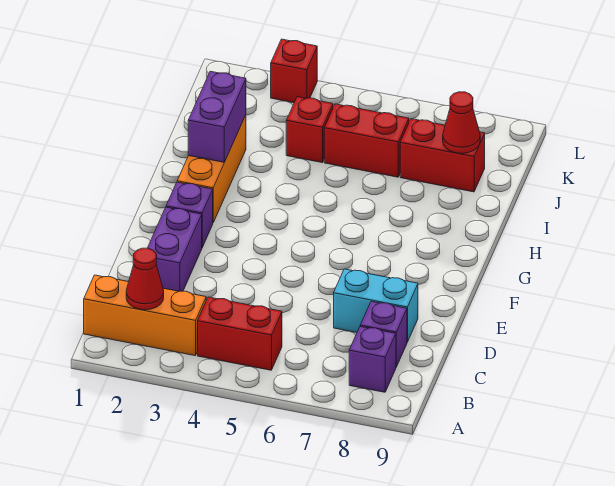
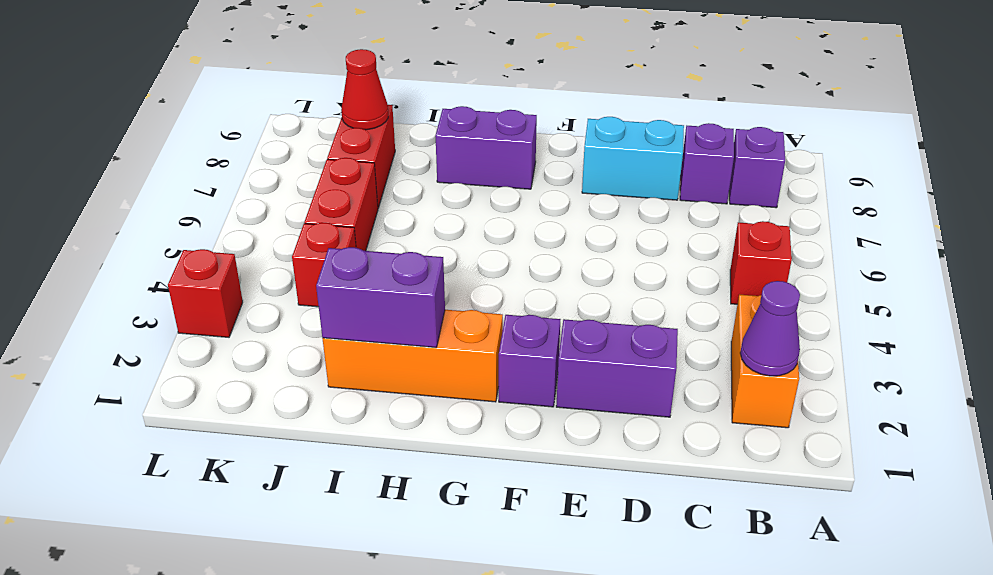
orange brick B1:B3 level 1 -> orange brick B2:B3 level 1
red cone B2 level 2 -> purple cone B2 level 2
red brick B4:B5 level 1 -> red brick B5 level 1
cyan brick D7:D8 level 1 -> cyan brick D8:E8 level 1
none -> purple brick G8:H8 level 1

